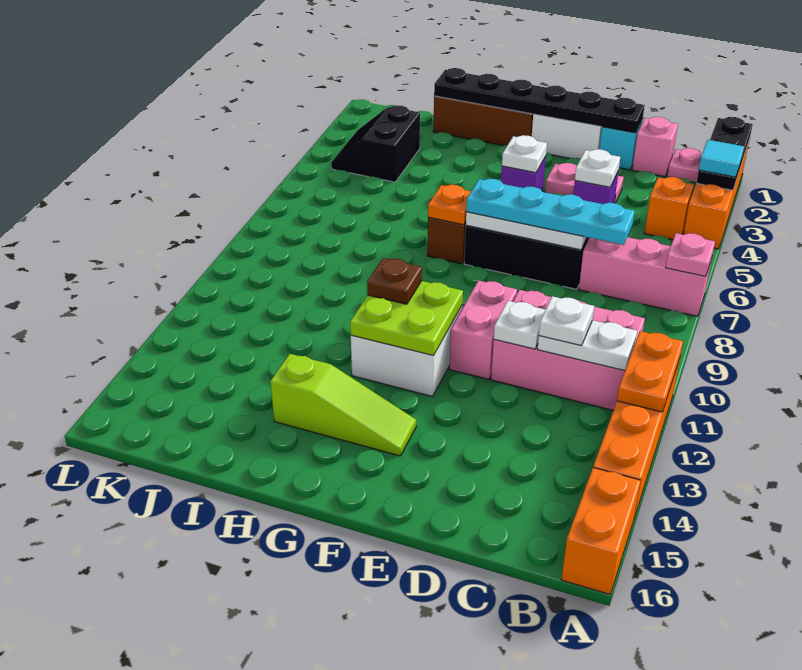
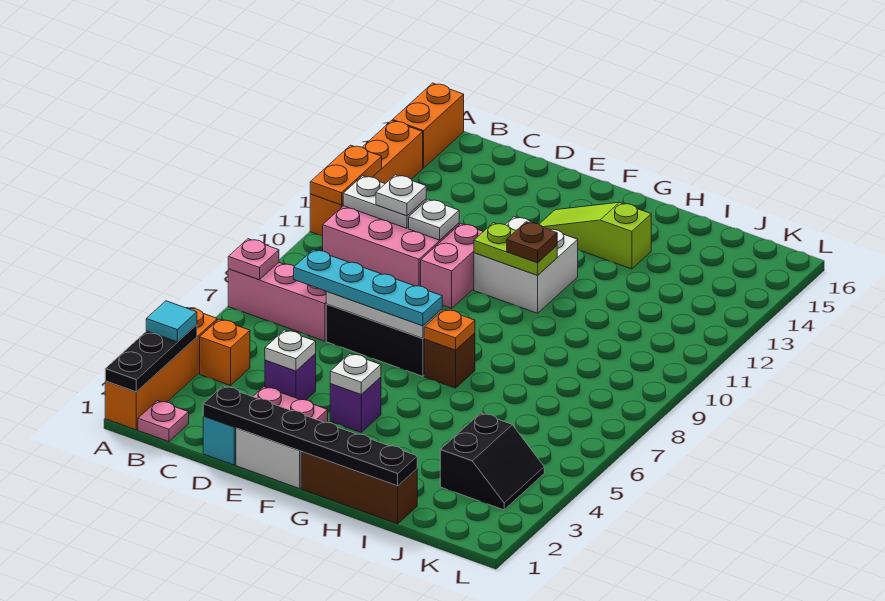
pink brick C1 level 1 -> none
lime plate F11:G12 level 2 -> lime plate F11:G11 level 2

